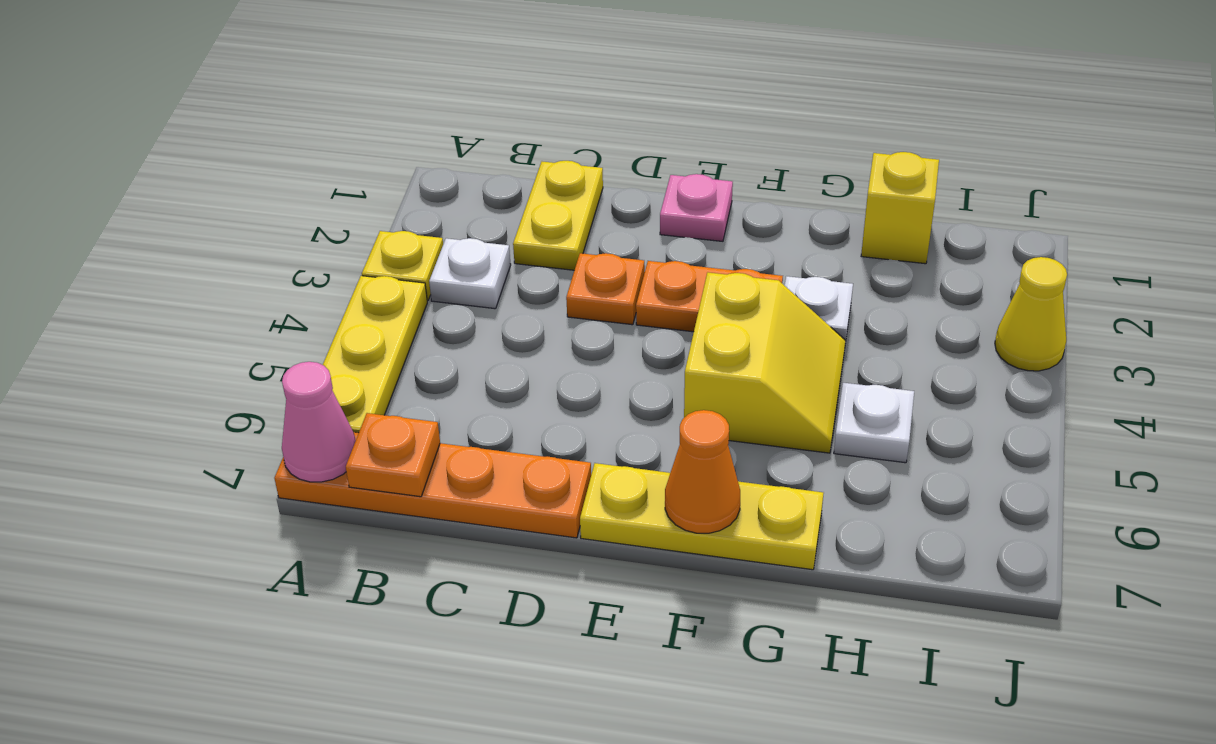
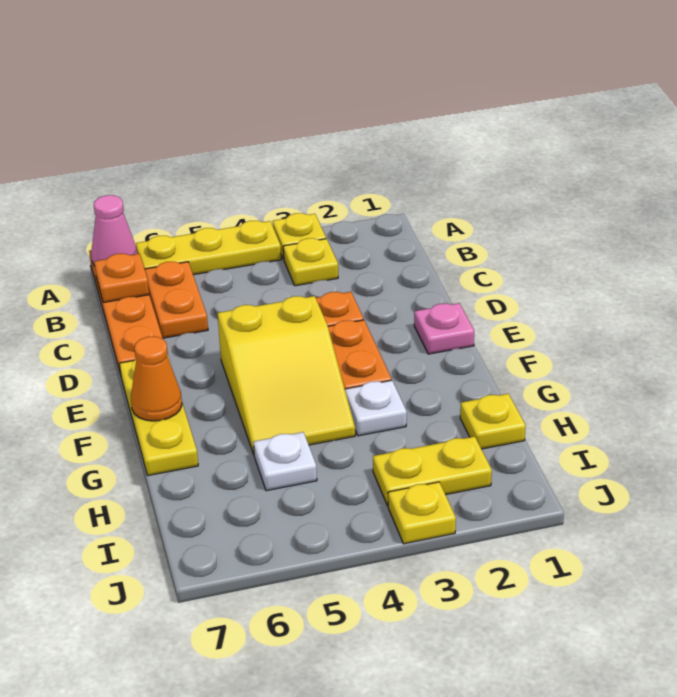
white plate B3 level 1 -> yellow plate B3 level 1
none -> orange plate B6:C6 level 1
yellow plate C1:C2 level 1 -> yellow plate I2:I3 level 1
yellow slope F4:G5 level 1 top F -> yellow slope E4:G5 level 1 top E
yellow brick H1 level 1 -> yellow plate H1 level 1
yellow cone J3 level 1 -> yellow plate J3 level 1

